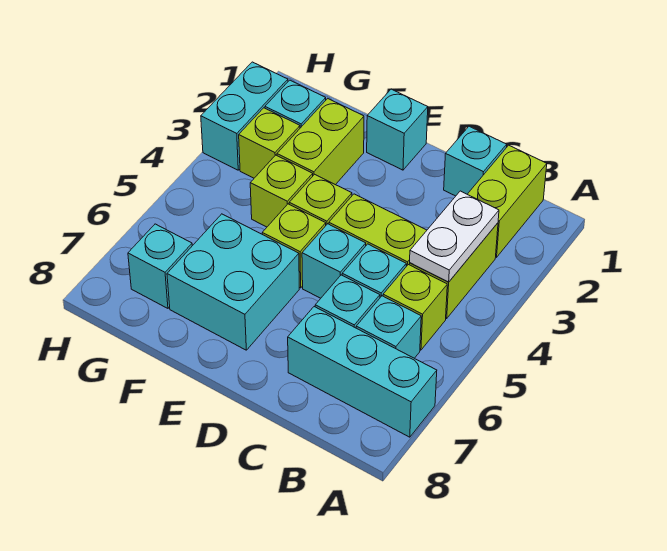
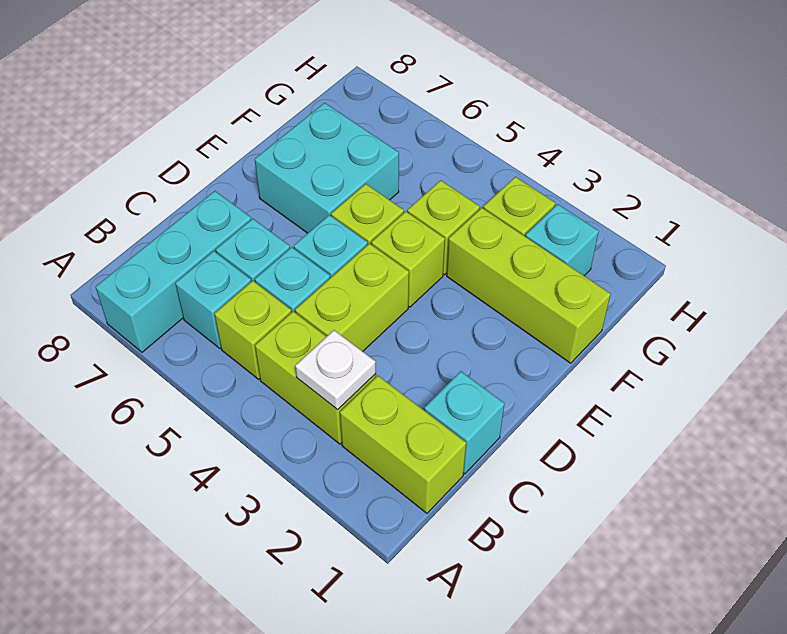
white plate B3:B4 level 2 -> white plate B3 level 2
cyan brick E1 level 1 -> none
lime brick F2:F3 level 1 -> lime brick F1:F3 level 1
cyan brick G7 level 1 -> none
cyan brick H2:H3 level 1 -> none

